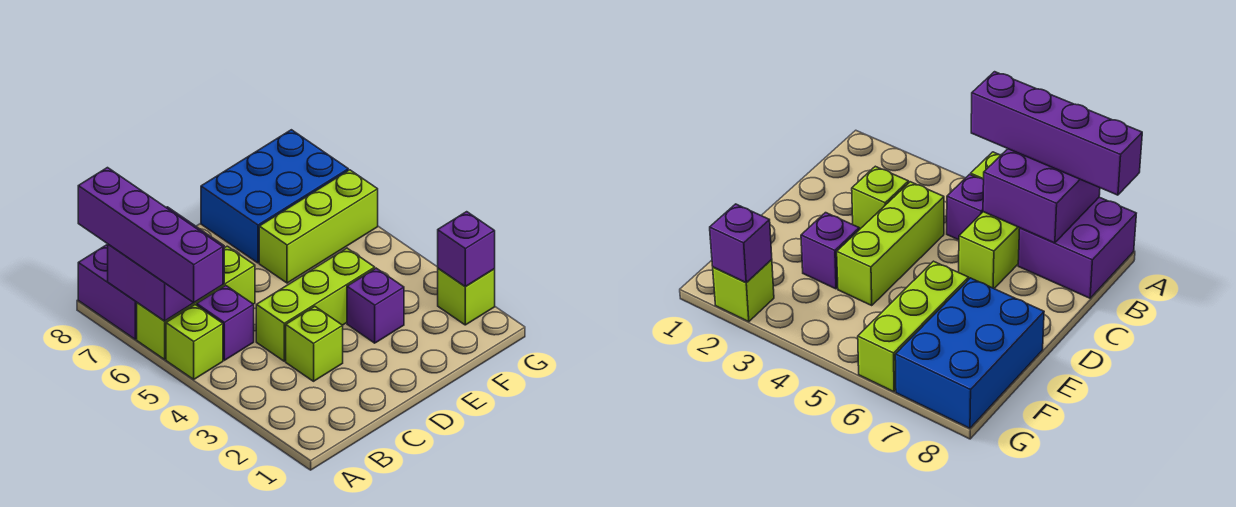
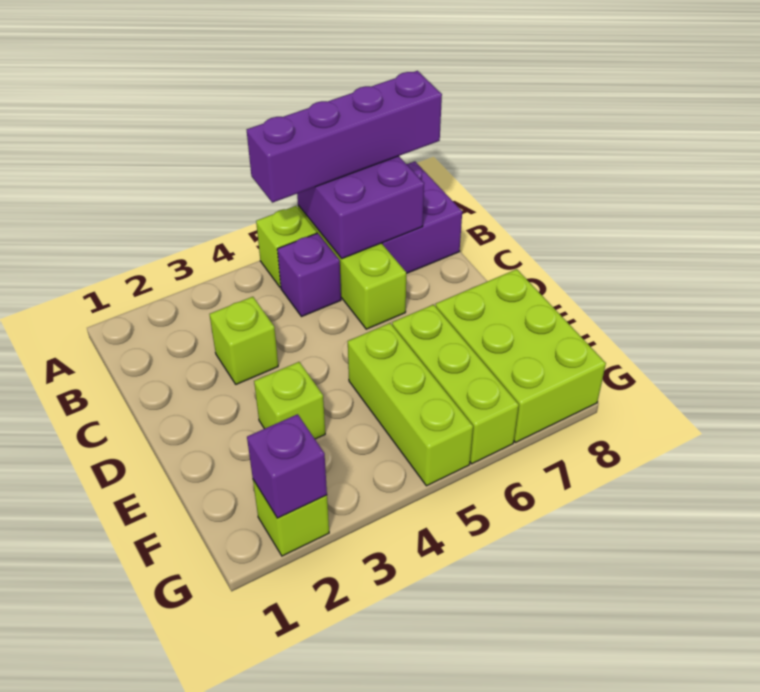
lime brick C4:E4 level 1 -> lime brick E5:G5 level 1
purple brick E3 level 1 -> lime brick E3 level 1
blue brick E7:G8 level 1 -> lime brick E7:G8 level 1

